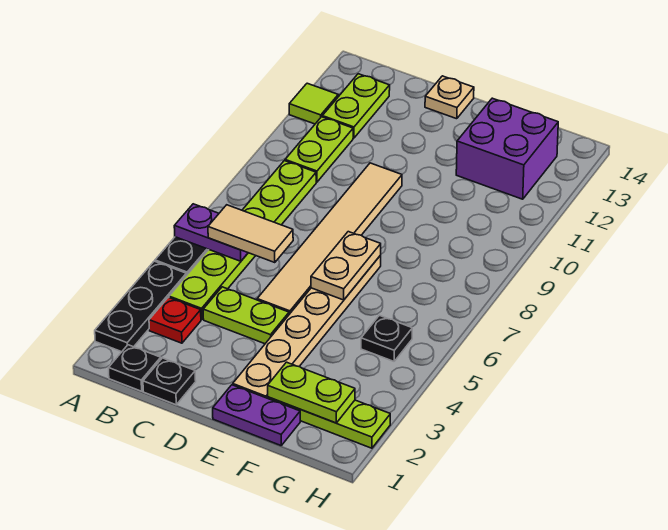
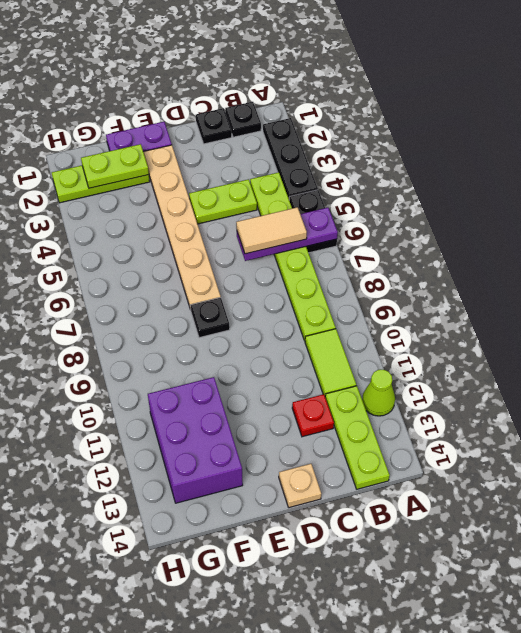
purple plate A6:B6 level 2 -> purple plate A6:C6 level 2
lime tile A12 level 1 -> lime cone A12 level 1
red plate B3 level 1 -> red plate C12 level 1
lime plate B10:B11 level 1 -> lime tile B10:B11 level 1
lime plate B12:B13 level 1 -> lime plate B12:B14 level 1
tan tile D5:D10 level 1 -> none
tan plate E6:E7 level 2 -> none
purple brick F12:G13 level 1 -> purple brick F11:G13 level 1
black plate G5 level 1 -> black plate E8 level 1

